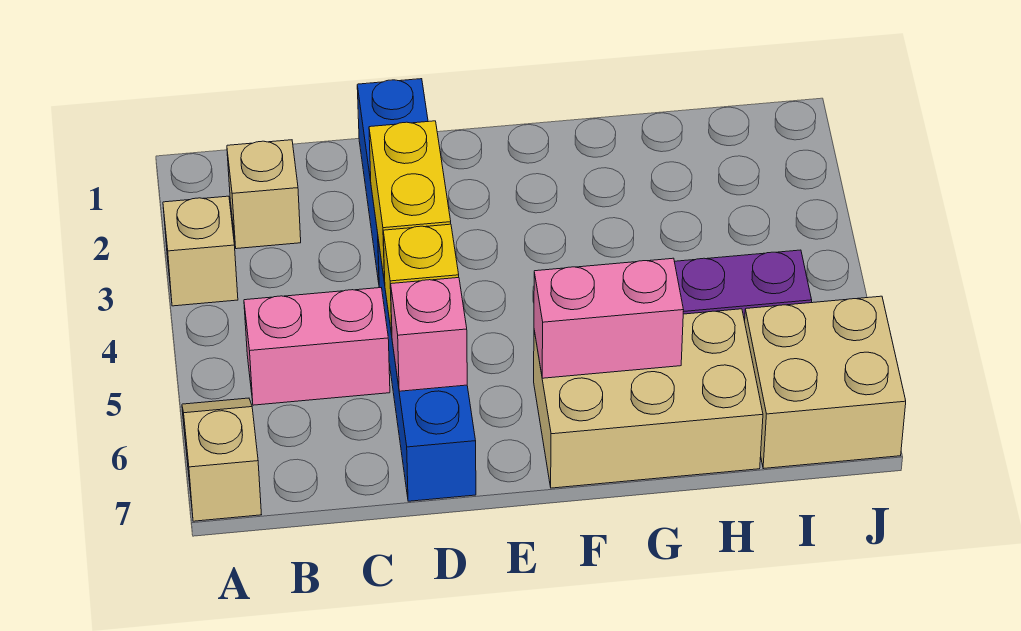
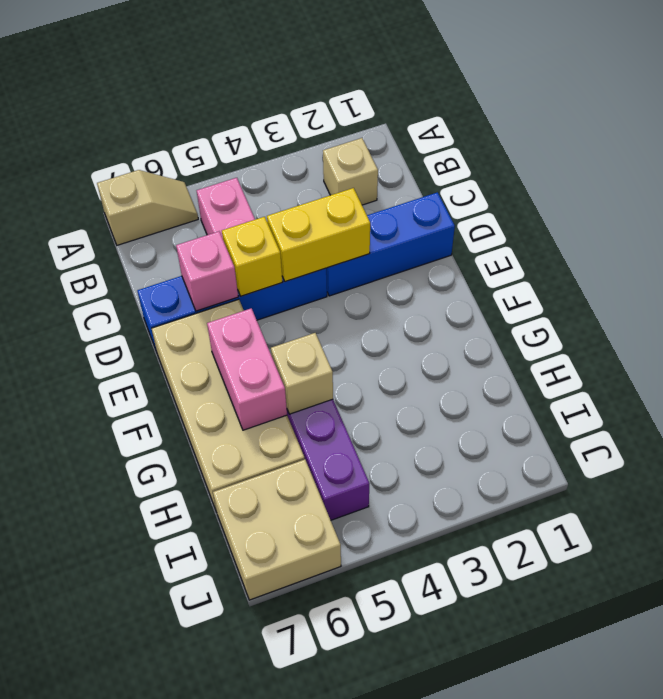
tan brick A3 level 1 -> tan brick G5 level 2
tan brick F6:H7 level 1 -> tan brick E6:H7 level 1

